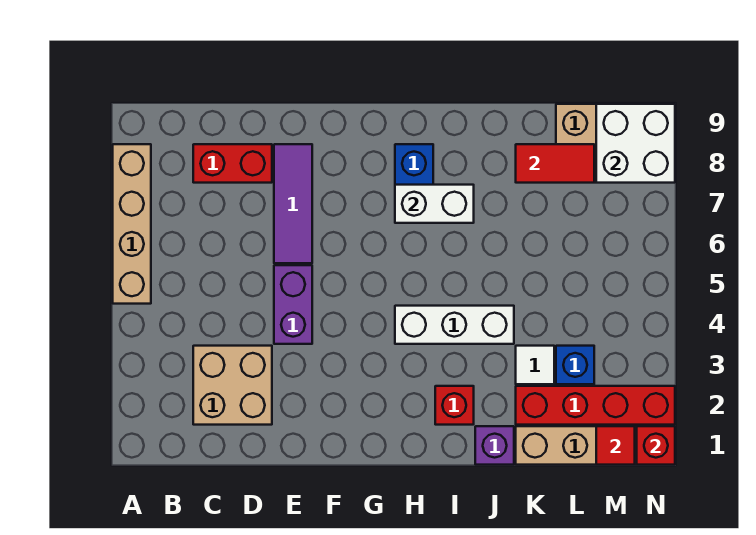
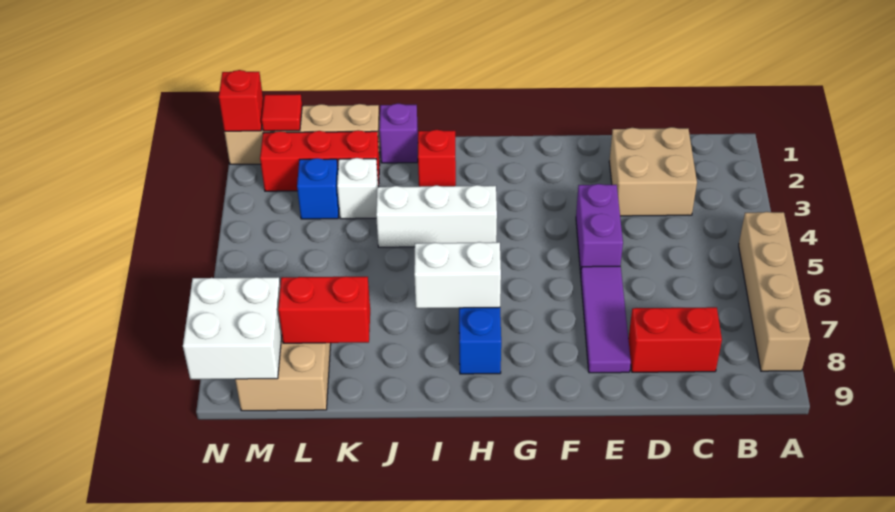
red brick K2:N2 level 1 -> red brick K2:M2 level 1
white tile K3 level 1 -> white brick K3 level 1
red tile K8:L8 level 2 -> red brick K8:L8 level 2

